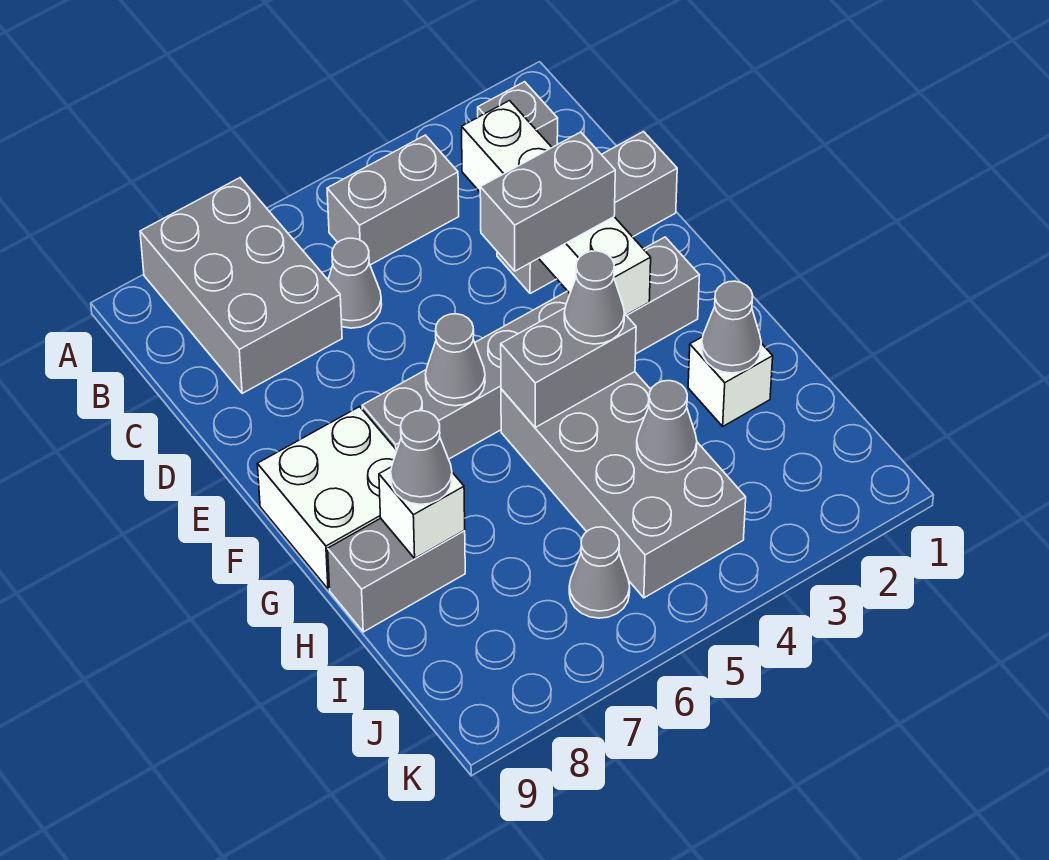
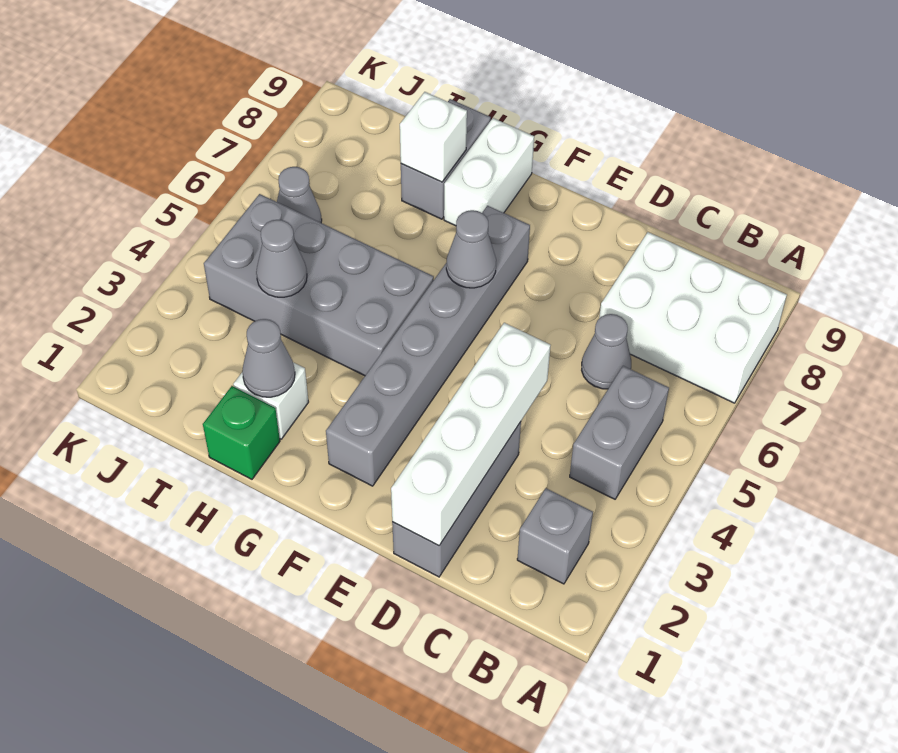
grey brick A7:C8 level 1 -> white brick A7:C8 level 1
white brick C3:F3 level 2 -> white brick D1:D4 level 2
grey brick E3:E4 level 3 -> none
white brick F8:G9 level 1 -> white brick G8:G9 level 1
grey brick G4:G5 level 2 -> none
grey cone G4 level 3 -> none
none -> green brick H1 level 1
grey cone H8 level 3 -> none

